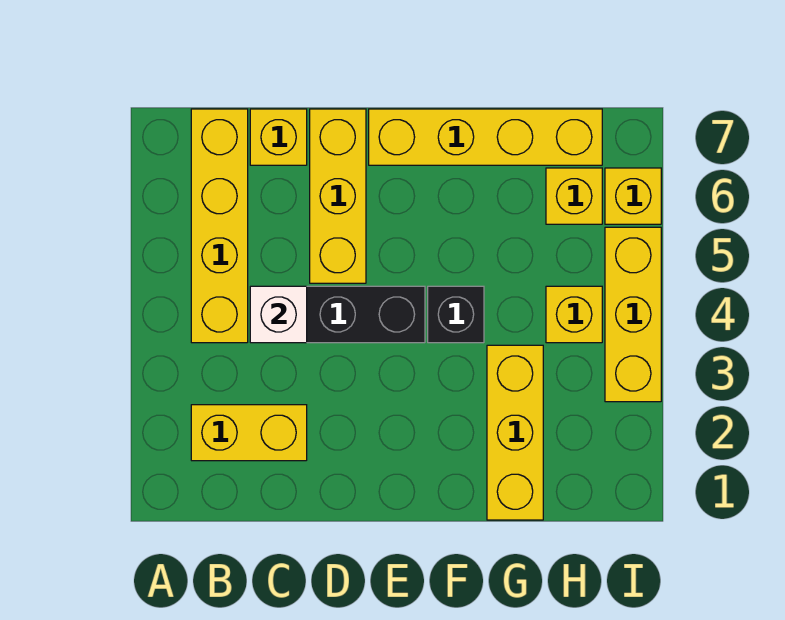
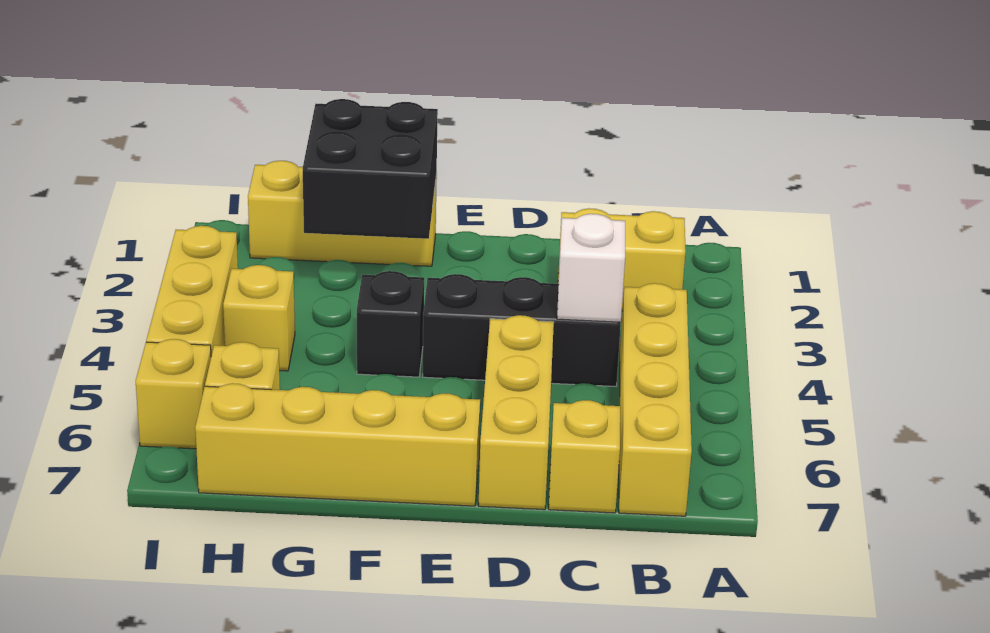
none -> black brick F1:G2 level 2
yellow brick G1:G3 level 1 -> yellow brick F1:H1 level 1

